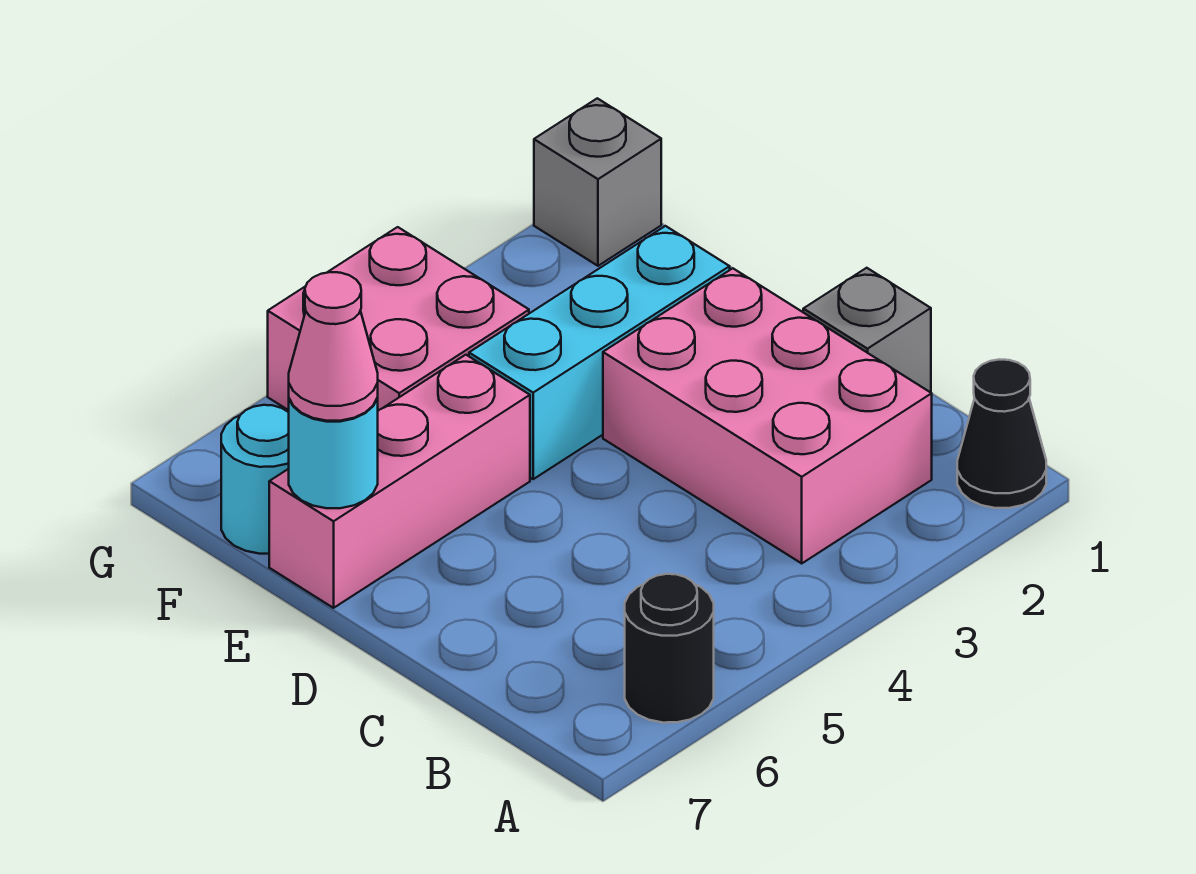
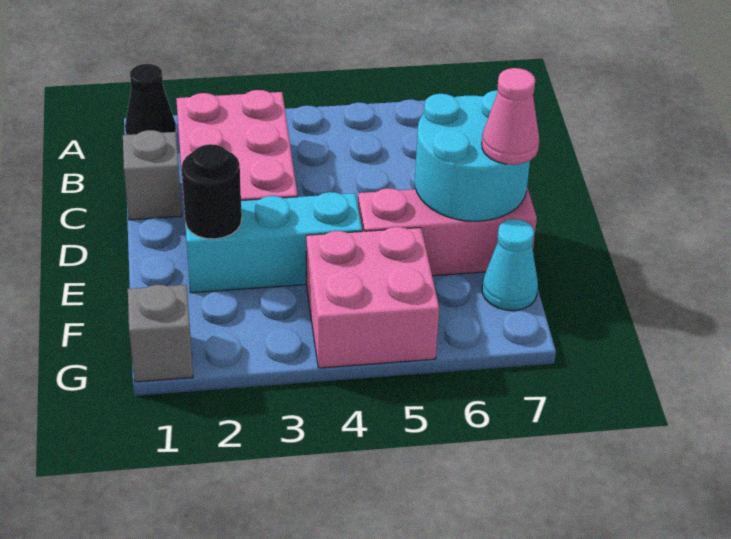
black round brick A6 level 1 -> black round brick E2 level 2
cyan round brick E7 level 2 -> cyan round brick D6:E7 level 2
cyan round brick F7 level 1 -> cyan cone F7 level 1

